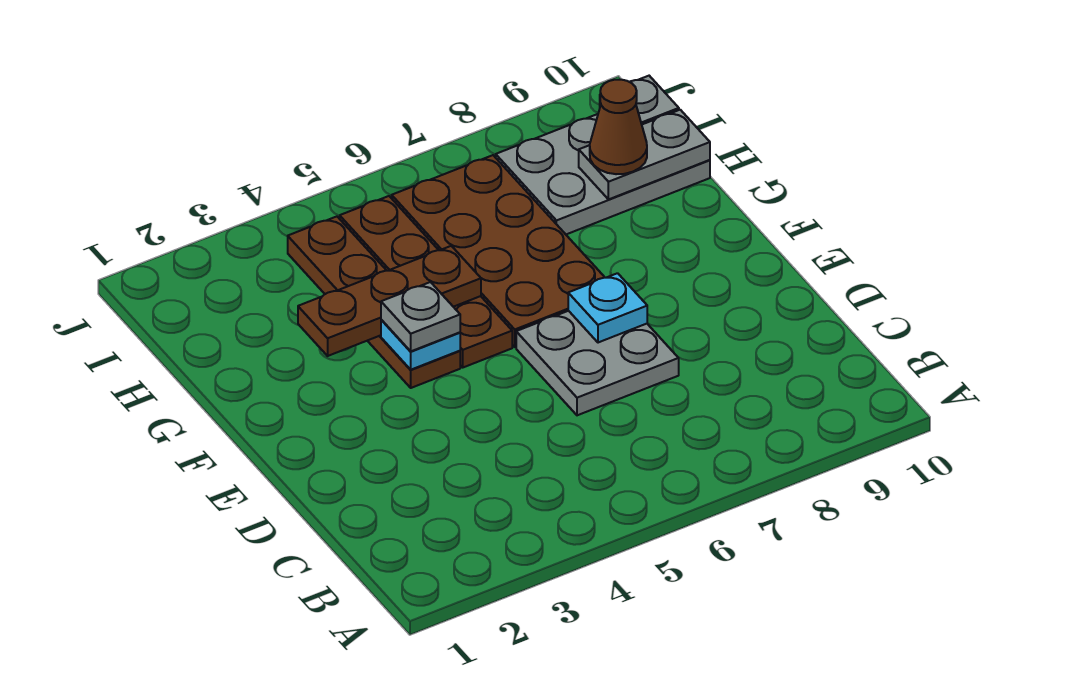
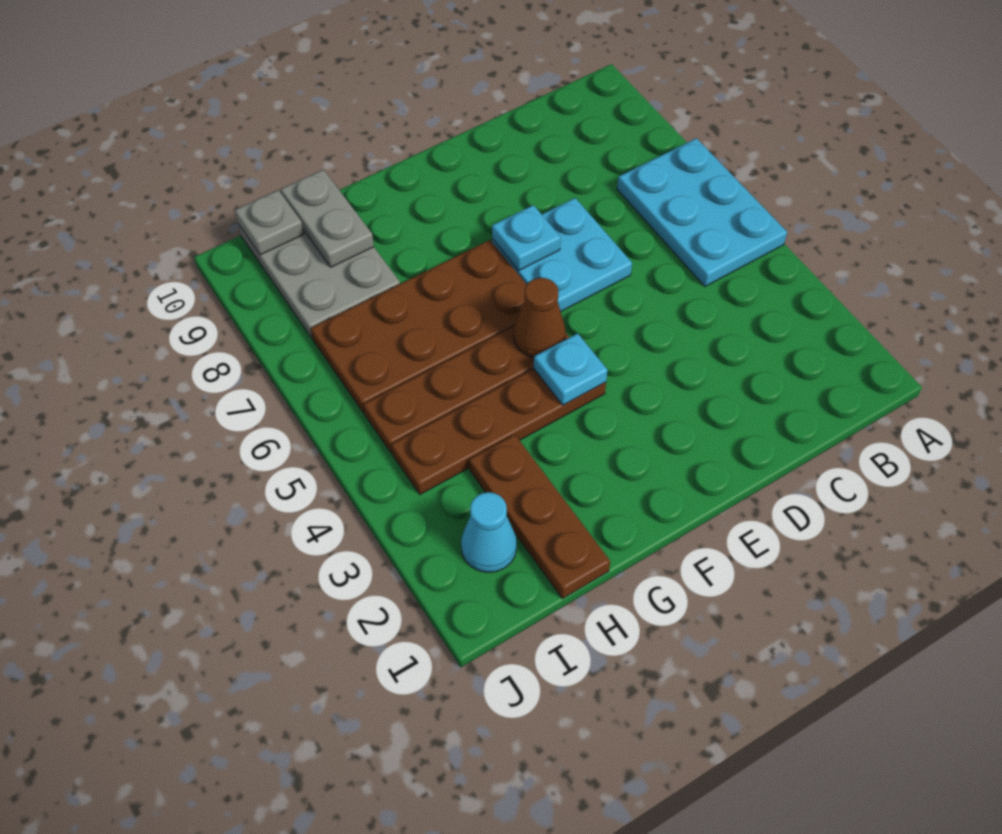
none -> cyan plate A5:B7 level 1
grey plate D6:E7 level 1 -> cyan plate D6:E7 level 1
grey plate F4 level 3 -> none
brown plate G3:G5 level 2 -> brown plate H1:H3 level 1
brown cone H9 level 3 -> brown cone F5 level 2
none -> cyan cone I2 level 1

